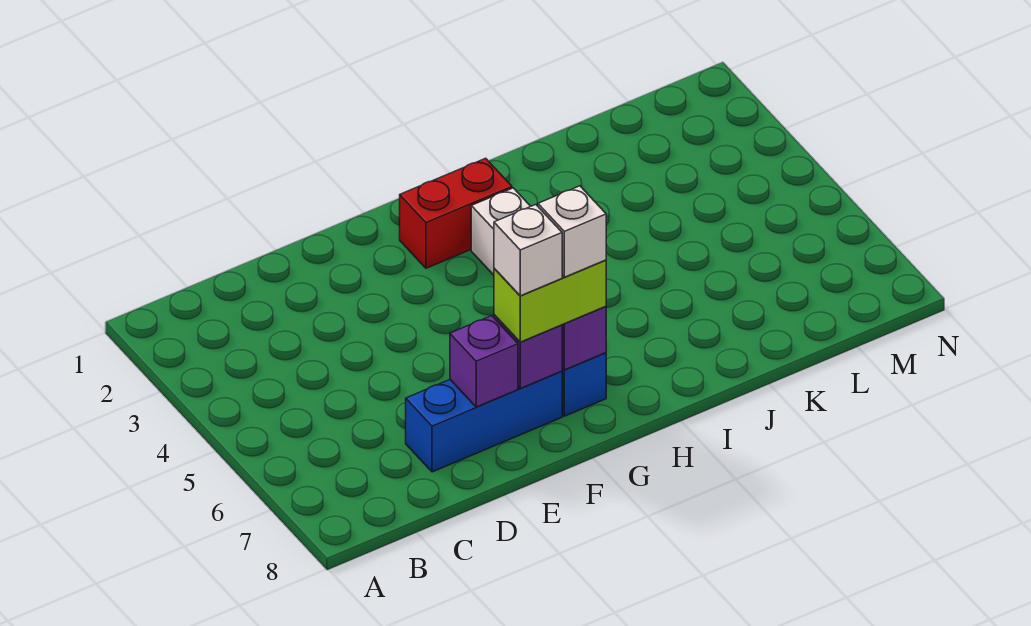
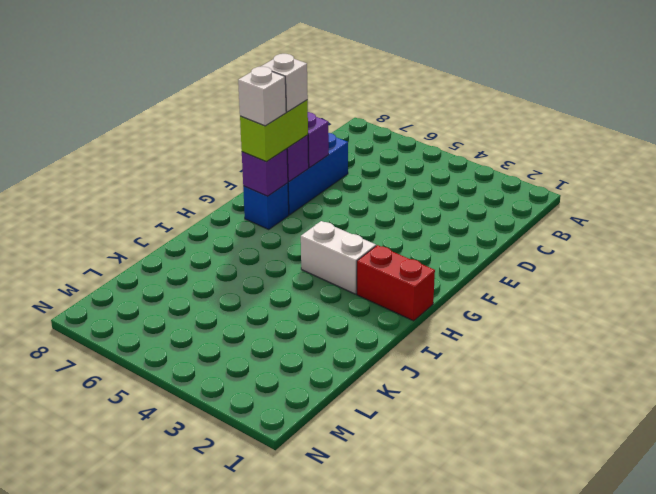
red brick G2:H2 level 1 -> red brick H1:H2 level 1

